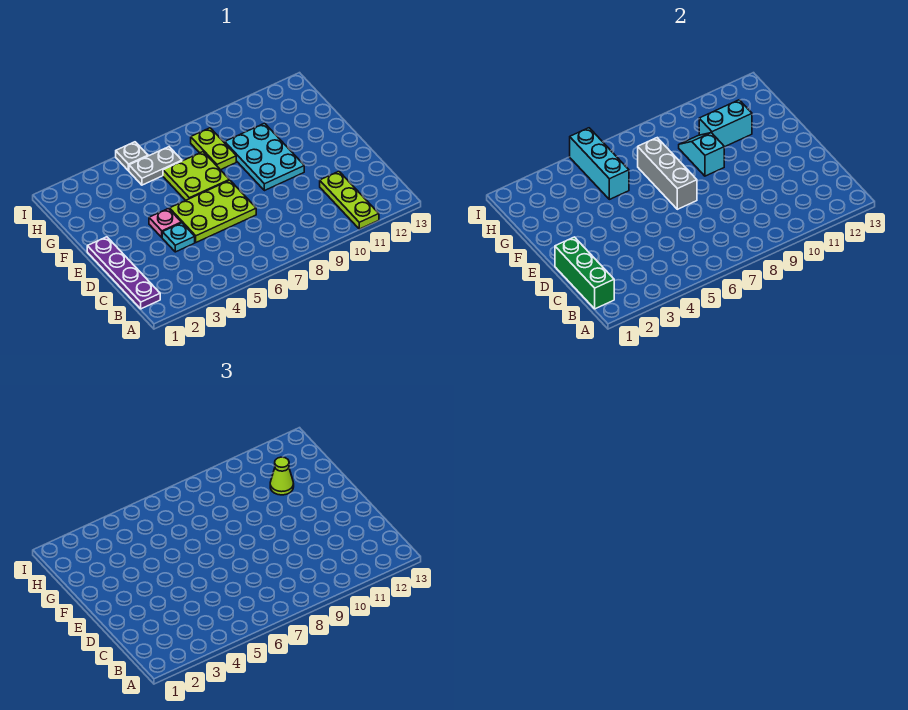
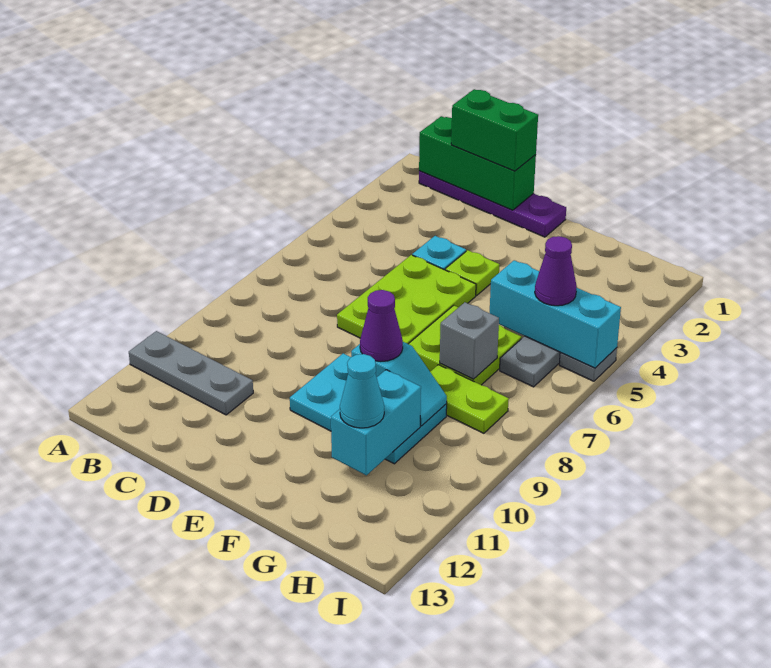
lime plate A11:C11 level 1 -> grey plate A11:C11 level 1
none -> green brick C1:D1 level 3
pink plate E4 level 1 -> lime plate E4 level 1
grey brick E7:G7 level 2 -> grey brick G7 level 2
none -> purple cone F9 level 3
lime cone G11 level 3 -> cyan cone G11 level 3
none -> purple cone H5 level 3

